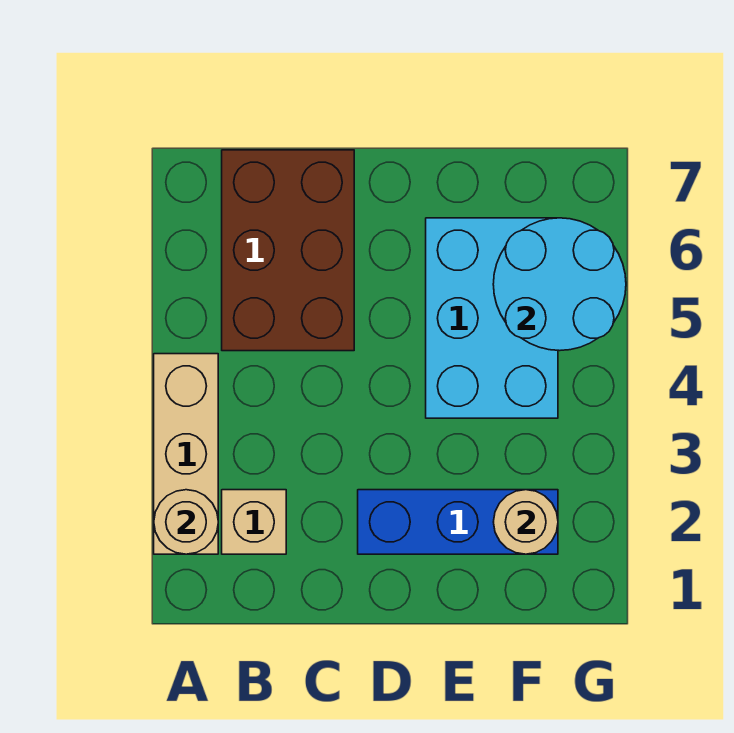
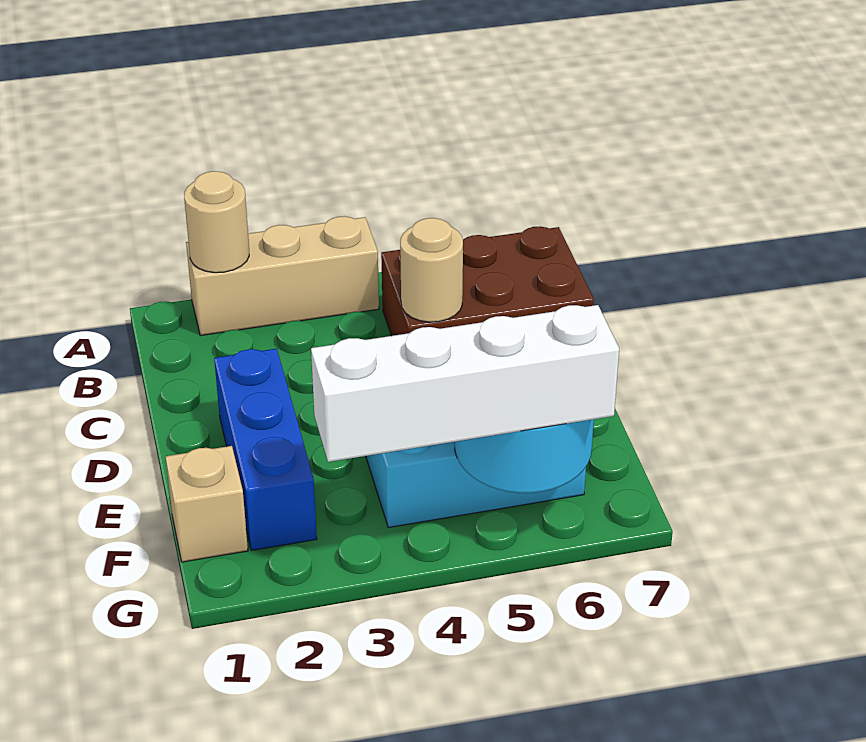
tan brick B2 level 1 -> tan brick F1 level 1
tan round brick F2 level 2 -> tan round brick C5 level 2
none -> white brick G3:G6 level 3

